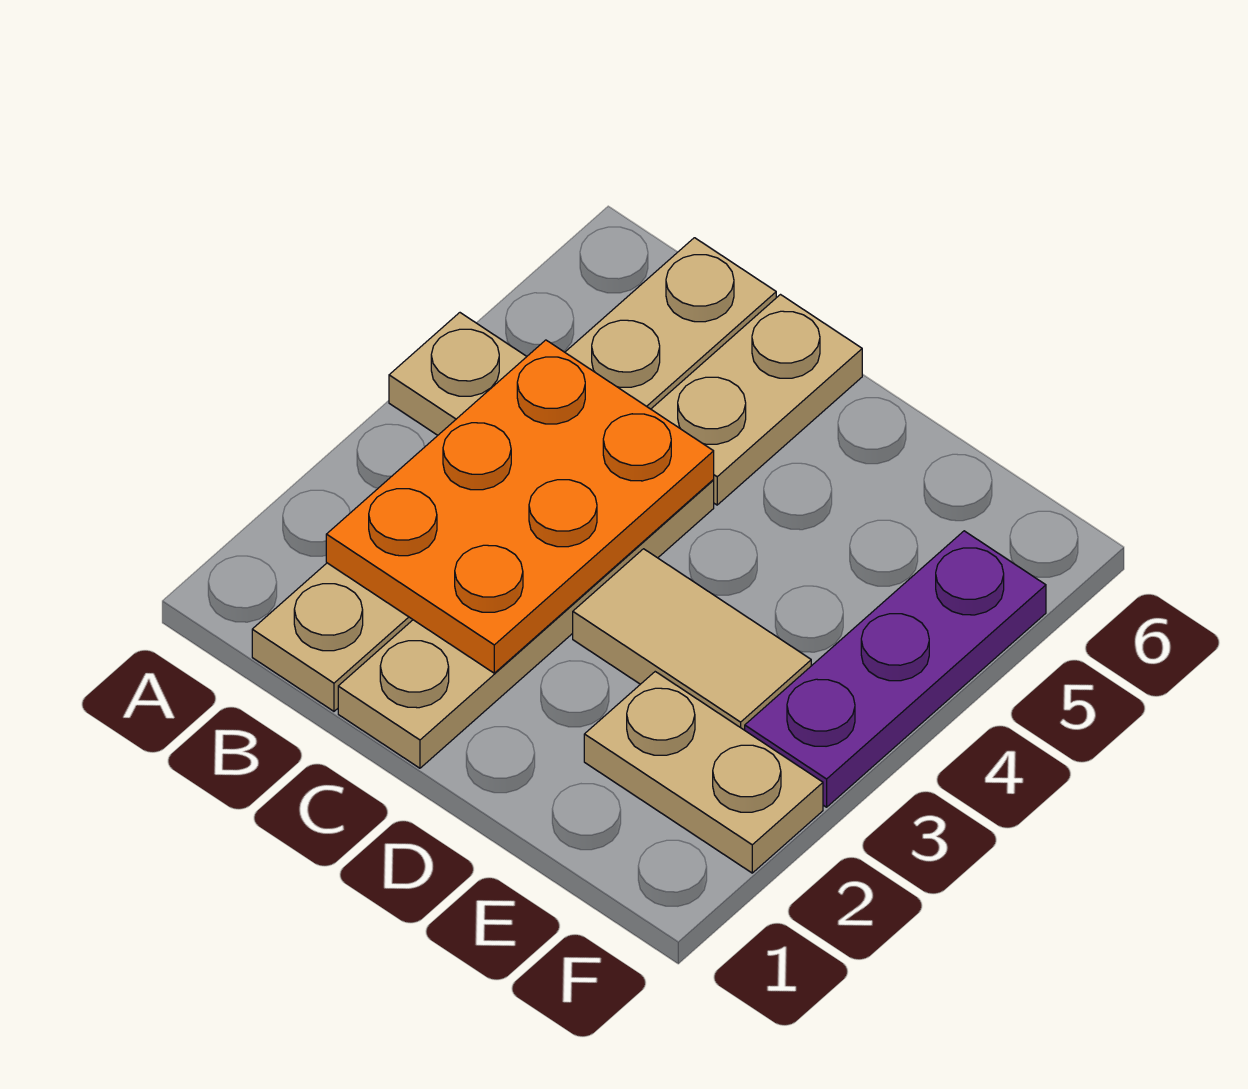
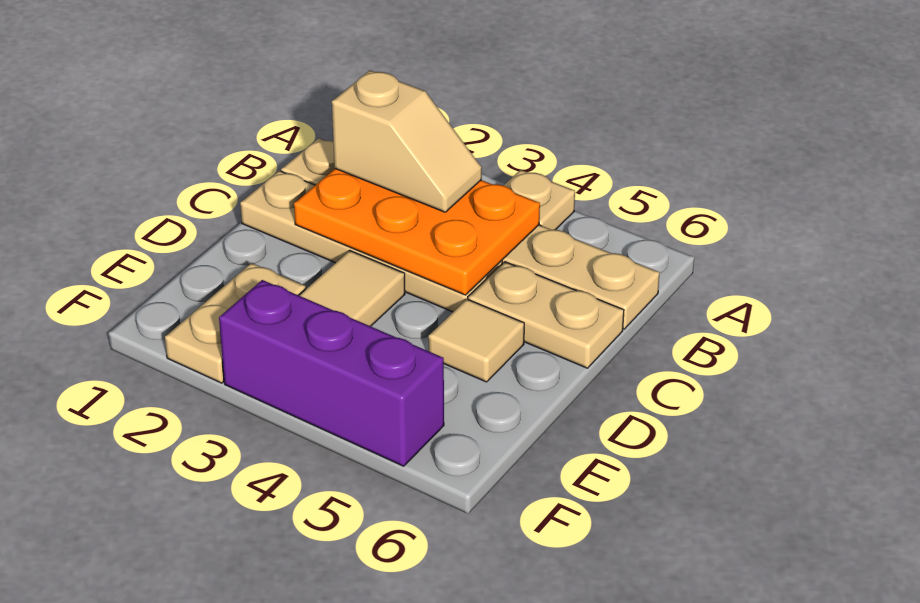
none -> tan slope B2:B3 level 3 top 2
none -> tan tile D5 level 1
purple plate F3:F5 level 1 -> purple brick F3:F5 level 1

